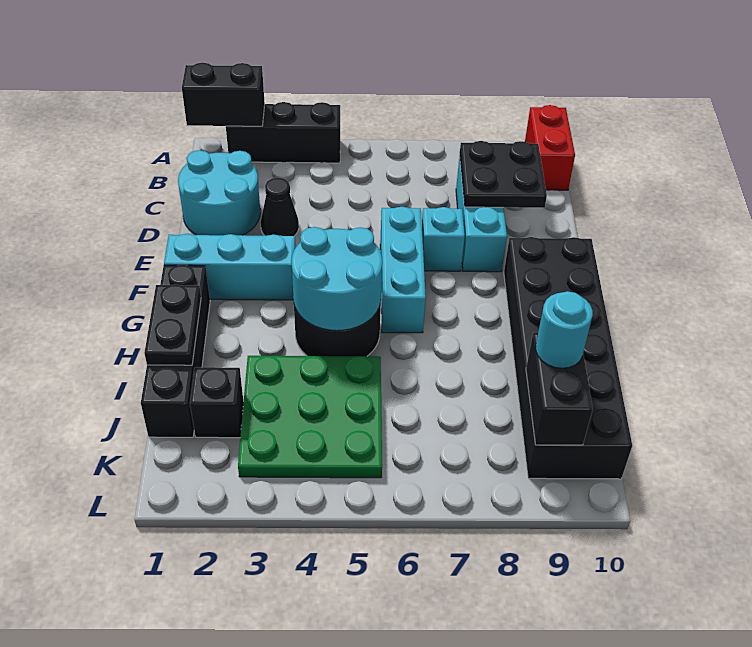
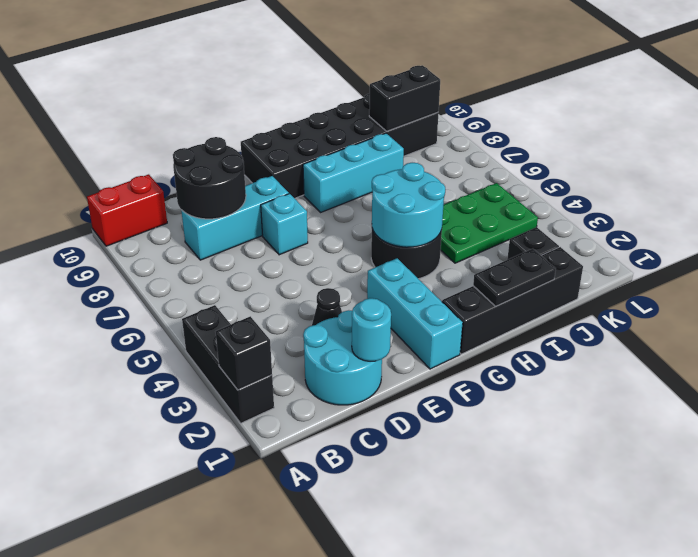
black brick A1:A2 level 2 -> black brick A2 level 2
black plate C8:D9 level 2 -> black round brick C8:D9 level 2
cyan brick E6:G6 level 1 -> cyan brick G8:I8 level 1
green plate I3:K5 level 1 -> green plate I4:K5 level 1
cyan round brick J9 level 3 -> cyan round brick D1 level 2

